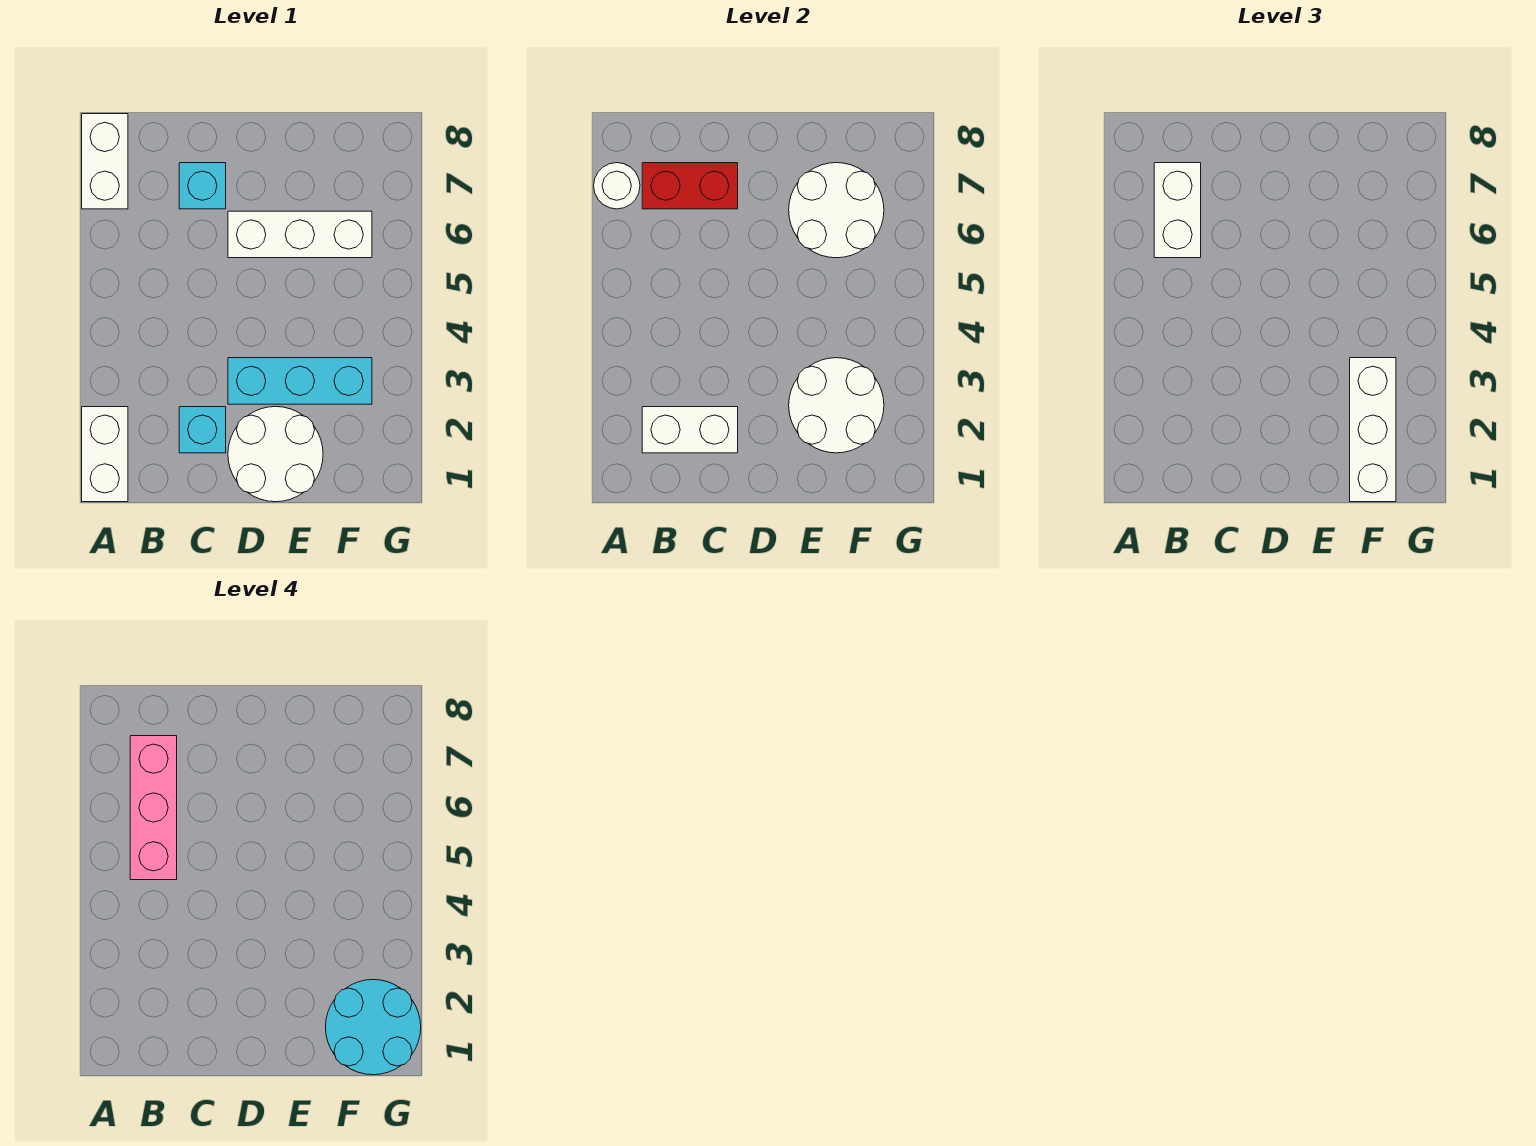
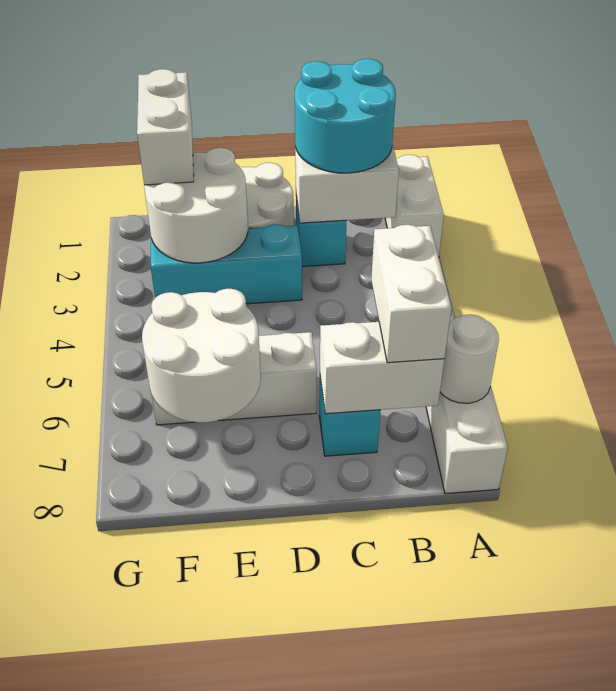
pink brick B5:B7 level 4 -> none
red brick B7:C7 level 2 -> white brick B7:C7 level 2
white brick F1:F3 level 3 -> white brick F1:F2 level 3
cyan round brick F1:G2 level 4 -> cyan round brick B1:C2 level 3

